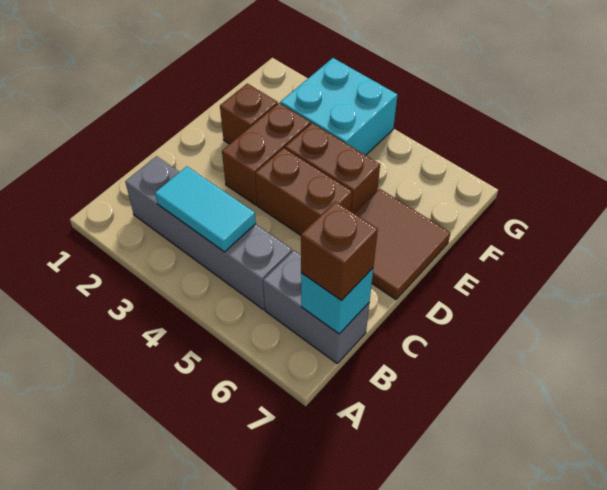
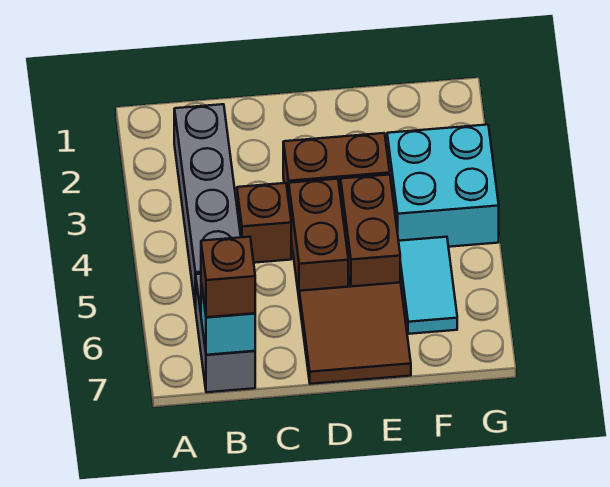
cyan tile B3:B4 level 2 -> cyan tile F5:F6 level 1
brown brick E2 level 1 -> brown brick C4 level 1

